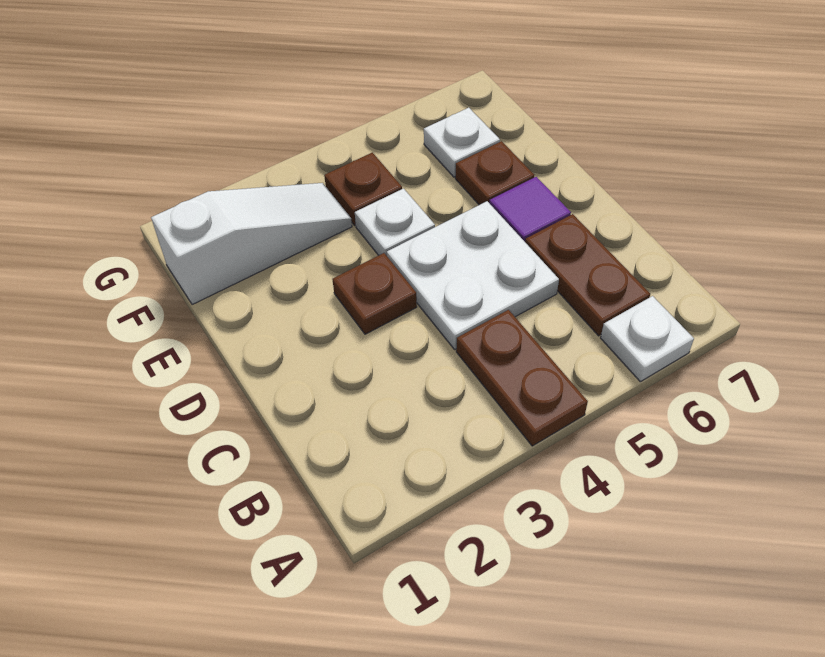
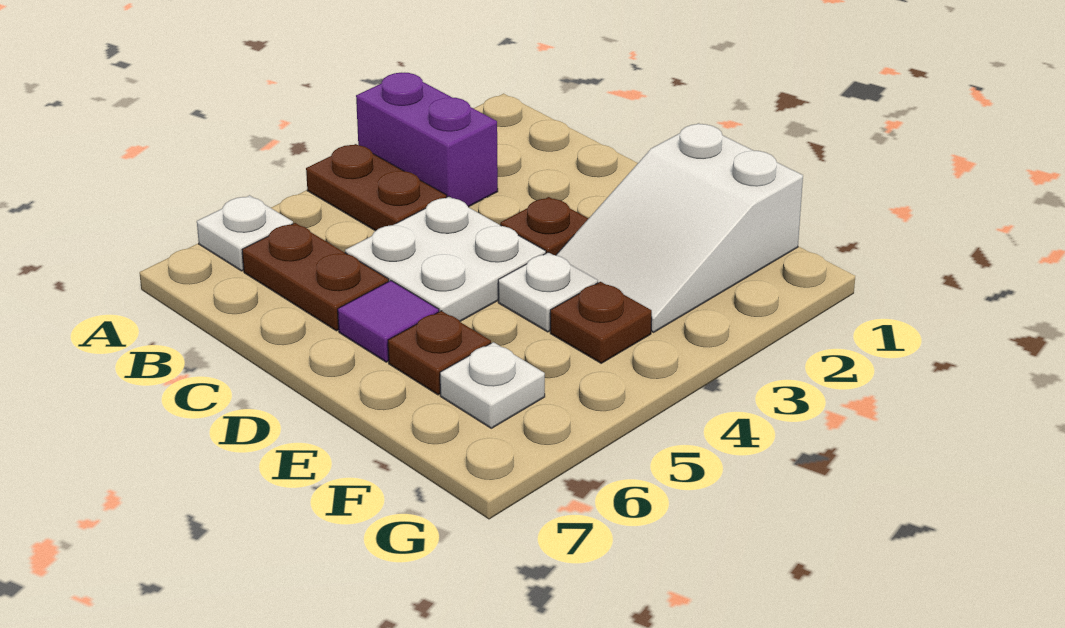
none -> purple brick A3:B3 level 1
white slope F1:F3 level 1 top 1 -> white slope E1:F3 level 1 top 1

